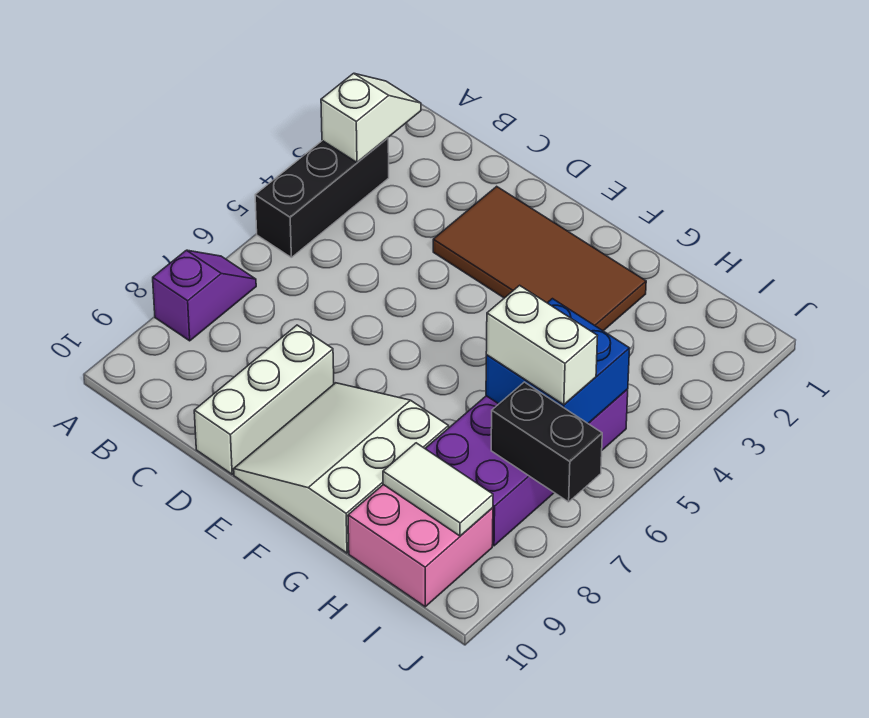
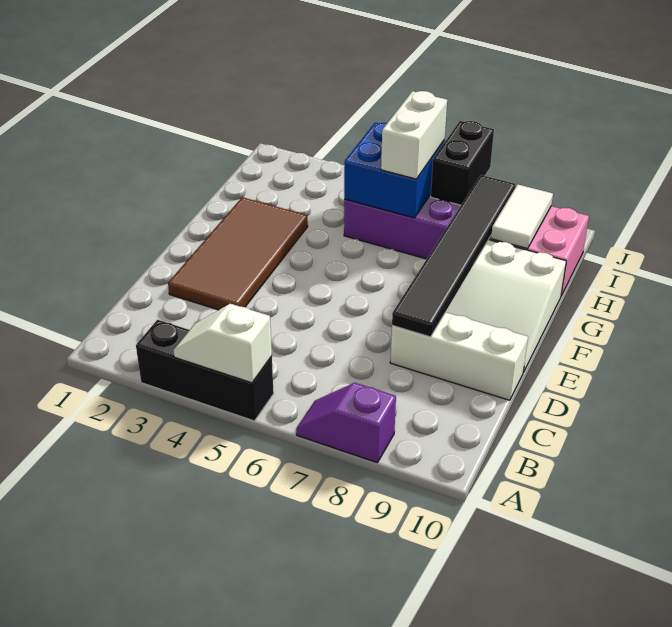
white slope A2:A3 level 2 top 3 -> white slope A4:A5 level 2 top 5
none -> black tile D8:I8 level 2

